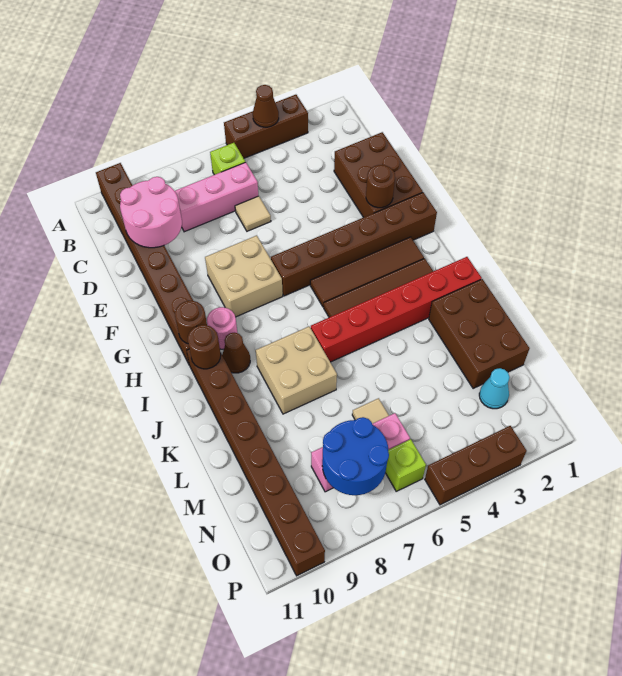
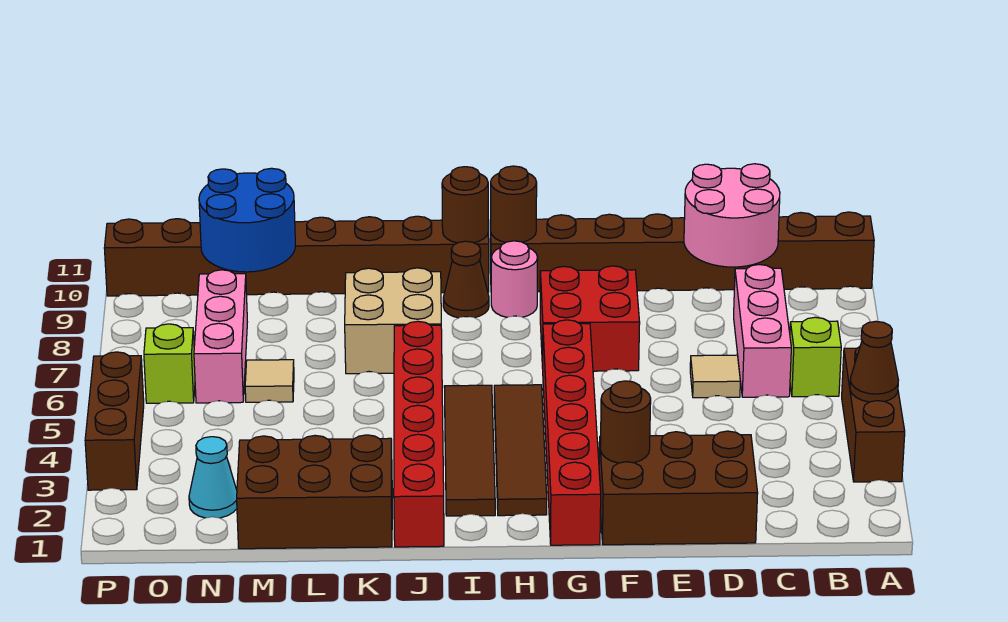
tan brick F7:G8 level 1 -> red brick F7:G8 level 1
brown brick G1:G6 level 1 -> red brick G1:G6 level 1
blue round brick N7:O8 level 2 -> blue round brick M9:N10 level 2

